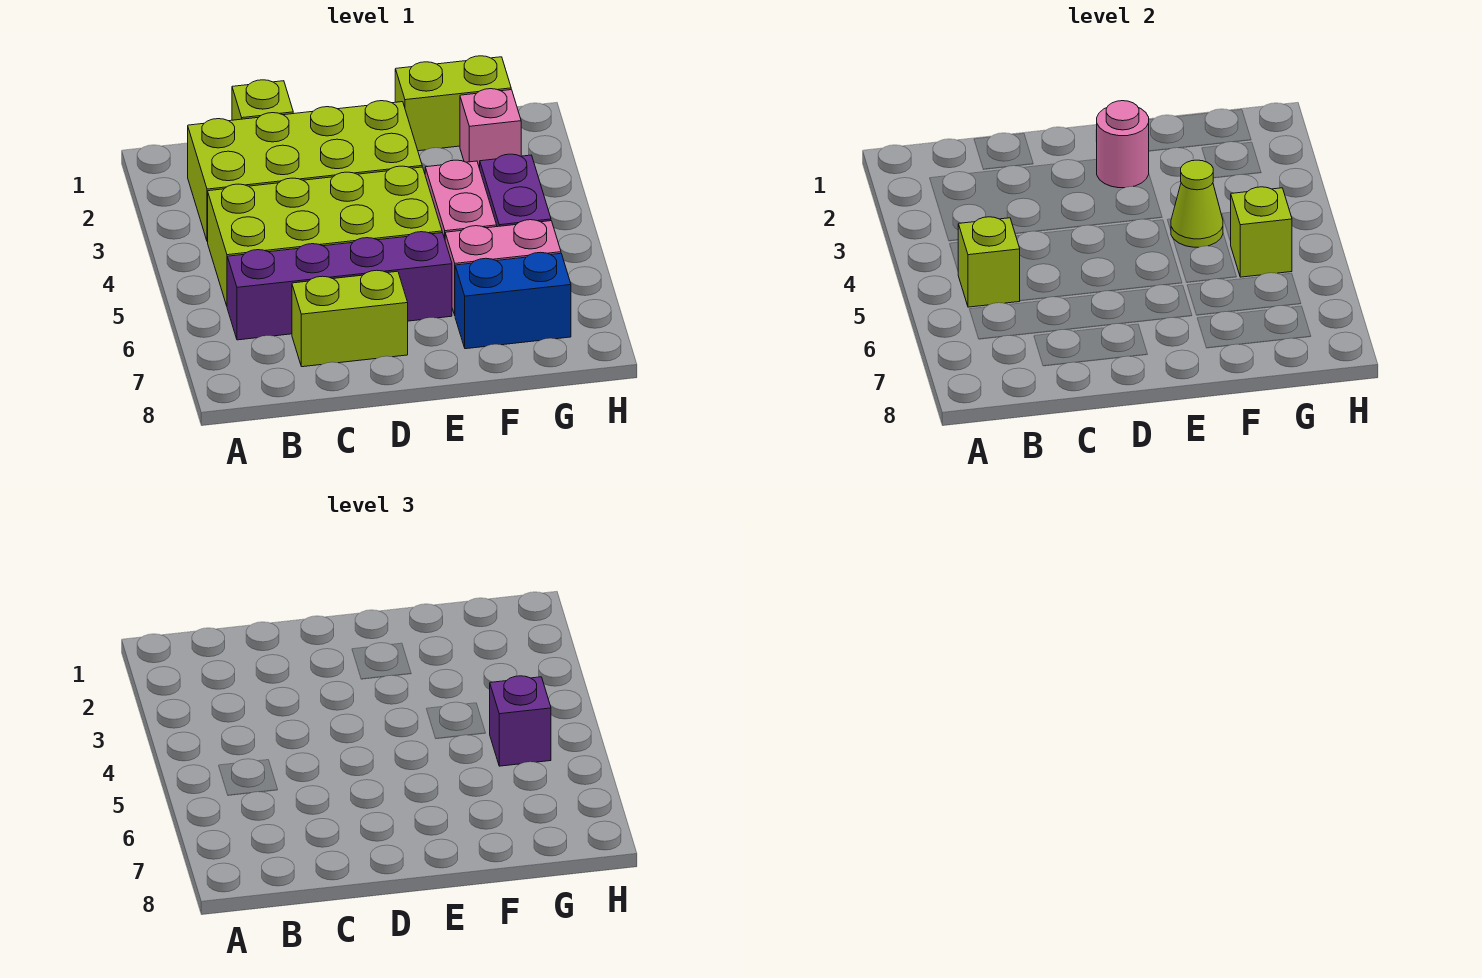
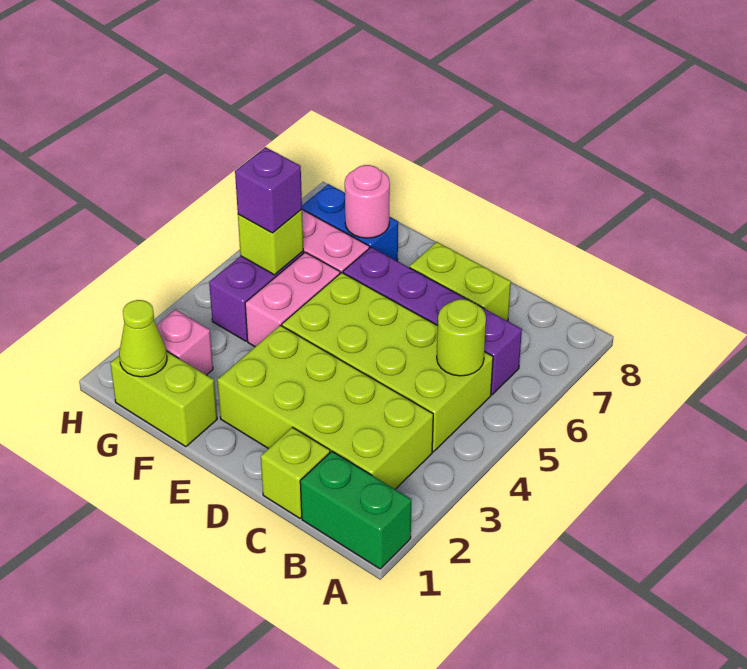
none -> green brick A1:B1 level 1
lime brick B5 level 2 -> lime round brick B5 level 2
pink round brick E2 level 2 -> pink round brick F7 level 2
lime cone F4 level 2 -> lime cone G1 level 2

